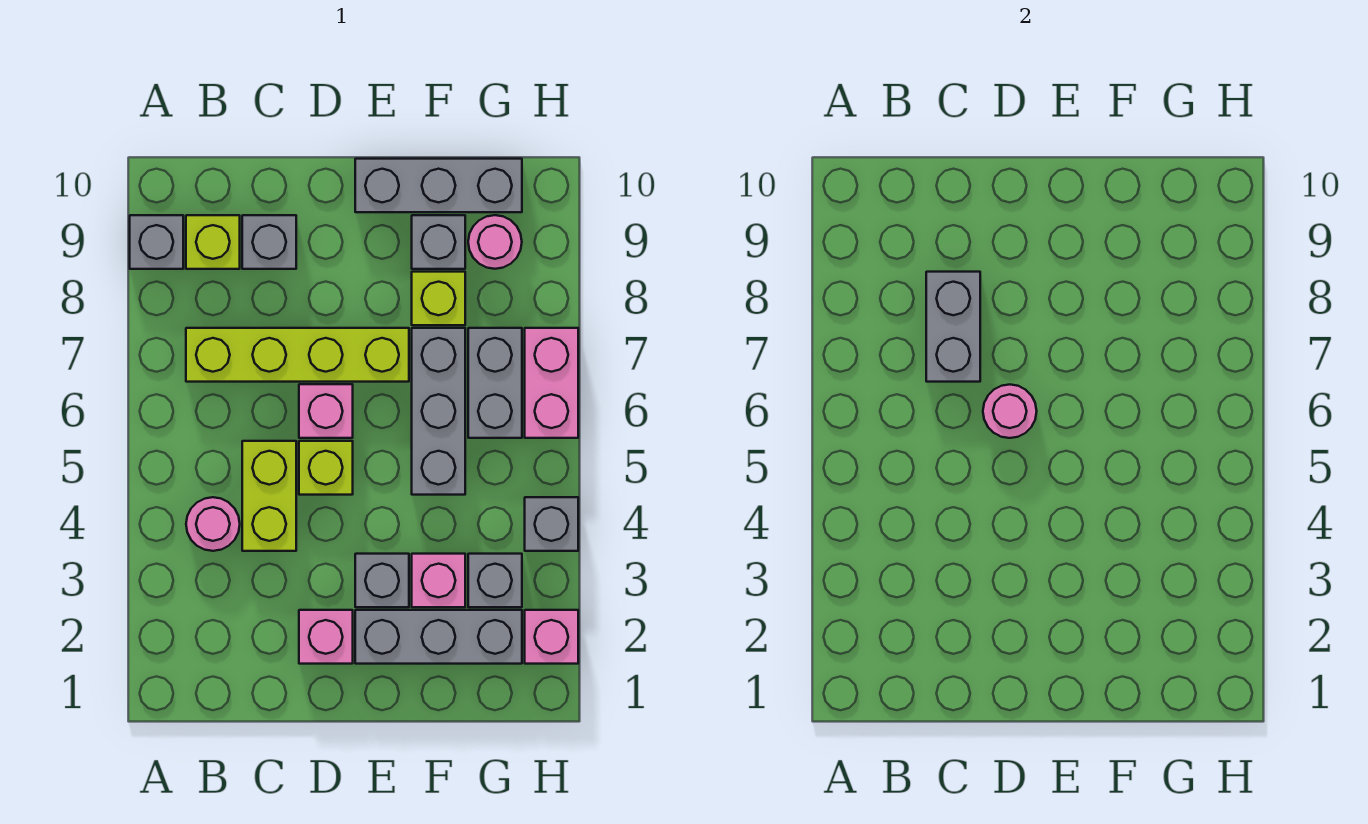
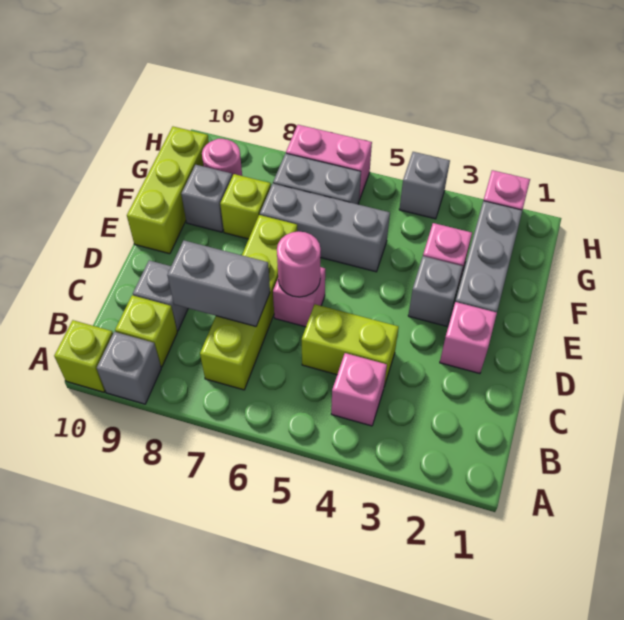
pink round brick B4 level 1 -> pink brick B4 level 1
lime brick D5 level 1 -> lime brick A10 level 1
grey brick E10:G10 level 1 -> lime brick E10:G10 level 1
grey brick G3 level 1 -> none

